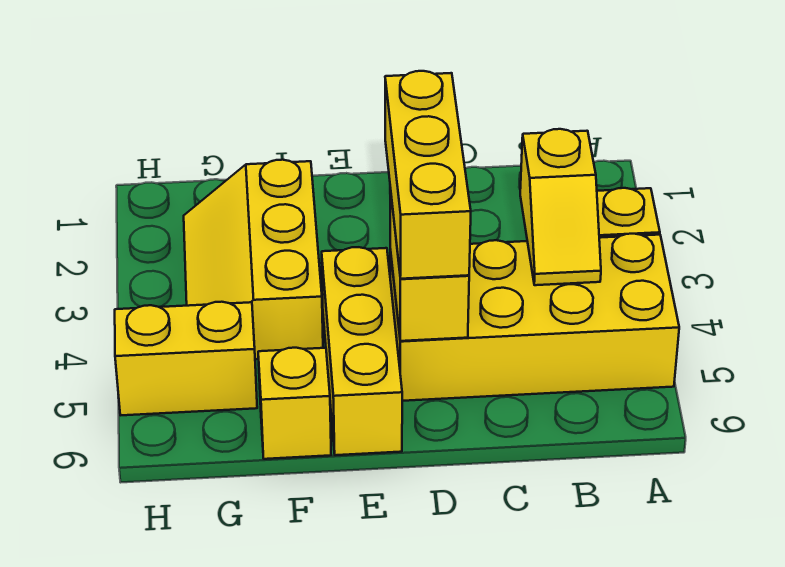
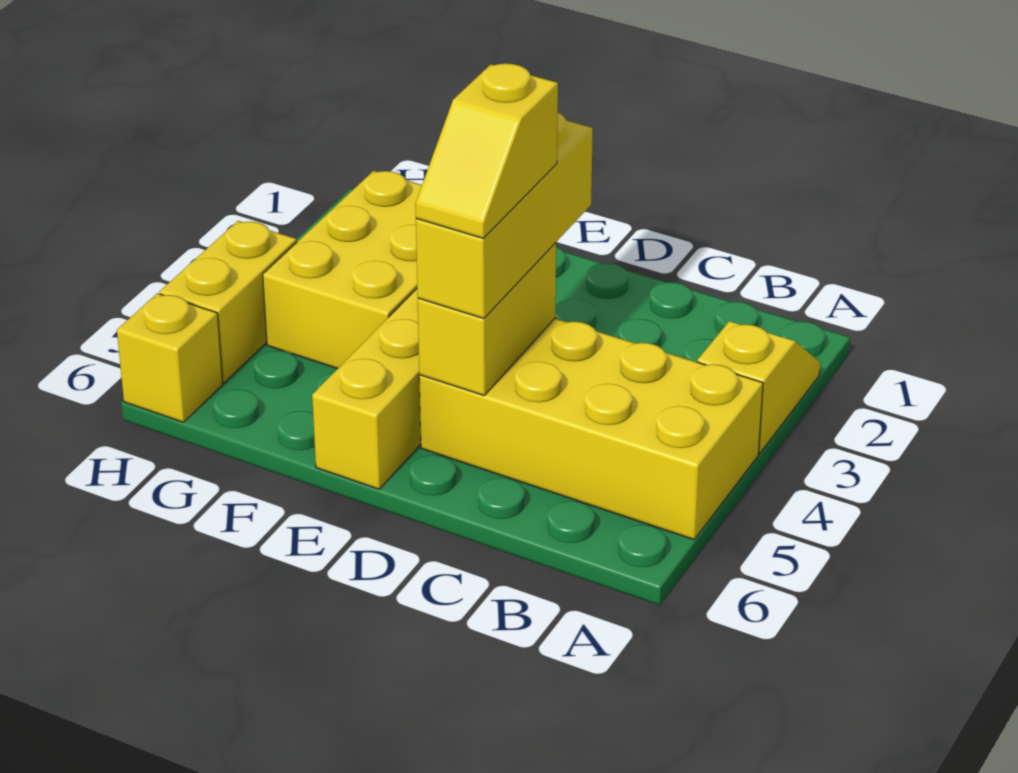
yellow slope B3:B4 level 2 top 3 -> yellow slope D4:D5 level 4 top 4
yellow slope F2:G4 level 1 top F -> yellow brick F2:G4 level 1
yellow brick F6 level 1 -> yellow brick H6 level 1
yellow brick G5:H5 level 1 -> yellow brick H4:H5 level 1

